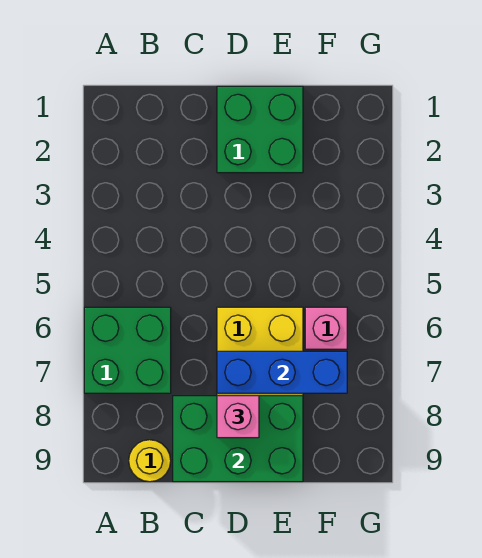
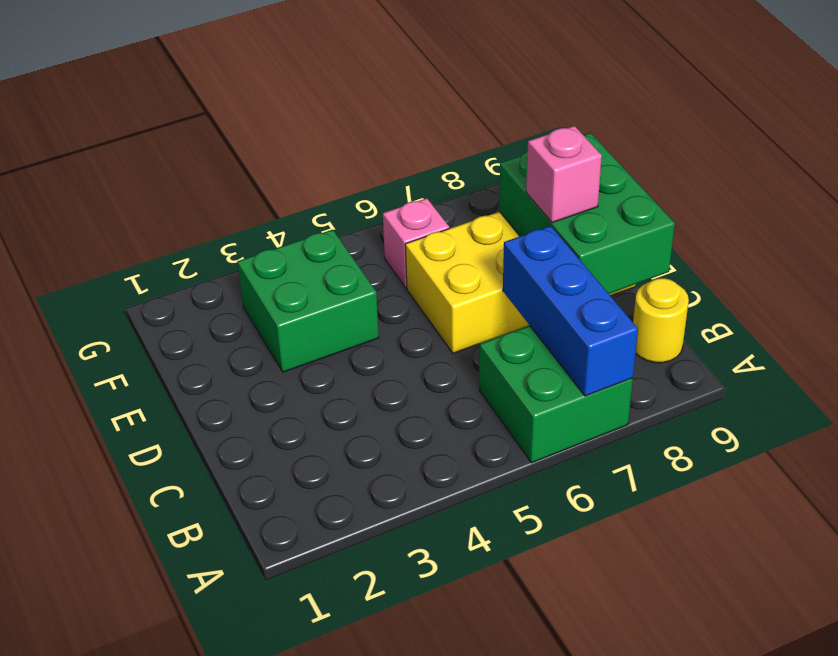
green brick D1:E2 level 1 -> green brick E3:F4 level 1
blue brick D7:F7 level 2 -> blue brick A7:C7 level 2

